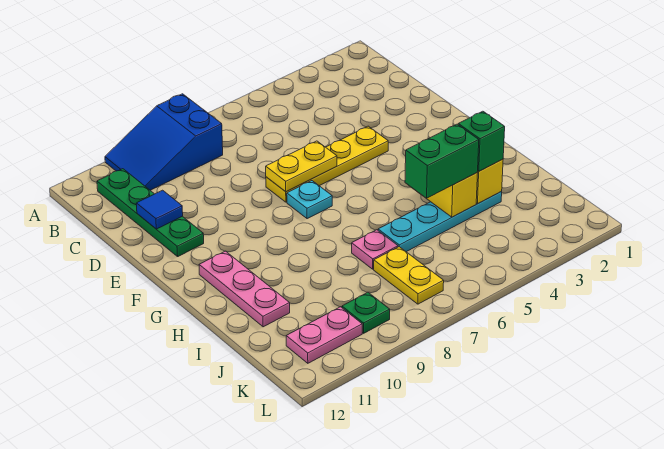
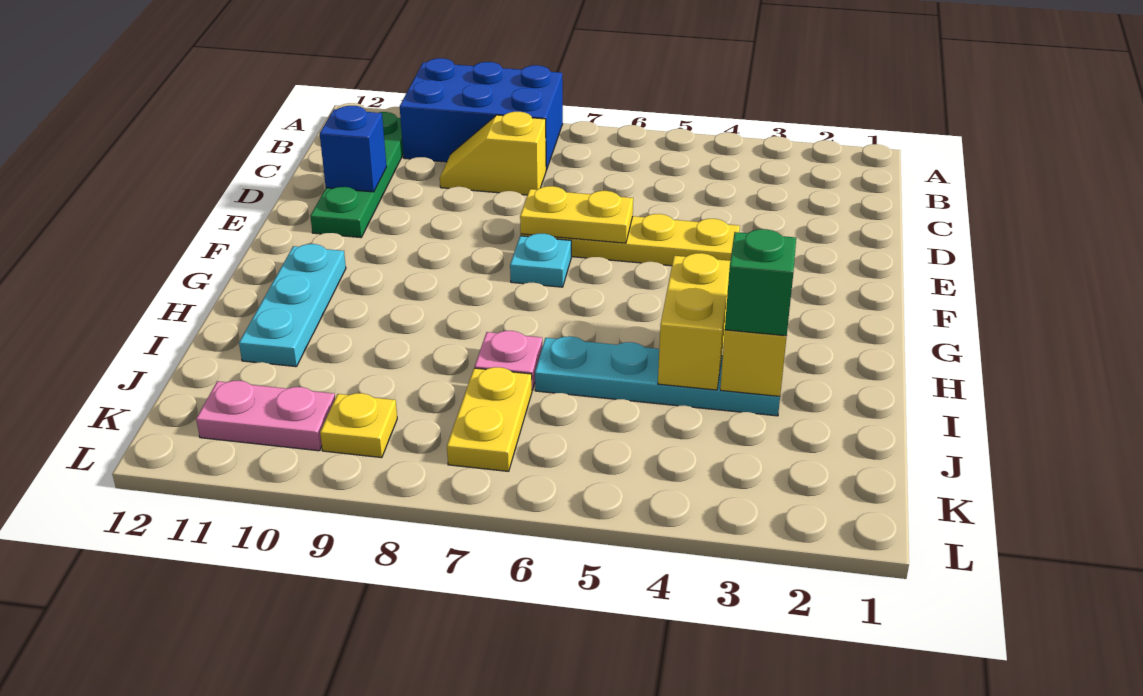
blue slope A8:B10 level 1 top 8 -> blue brick A8:B10 level 1
none -> yellow slope C8:C9 level 1 top 8
blue tile D11 level 2 -> blue brick D11 level 2
pink plate G11:I11 level 1 -> cyan plate G11:I11 level 1
green brick I4:I5 level 3 -> none
green plate K9 level 1 -> yellow plate K9 level 1

